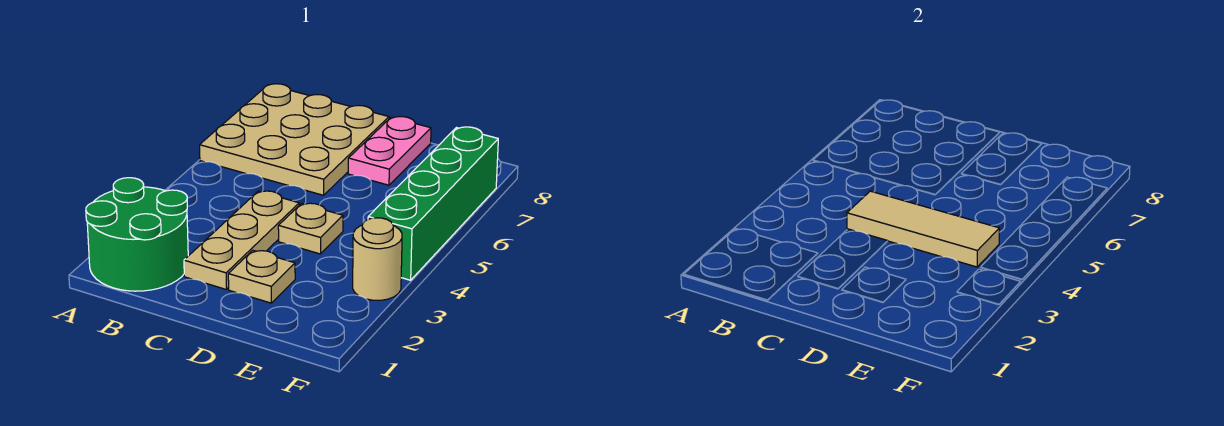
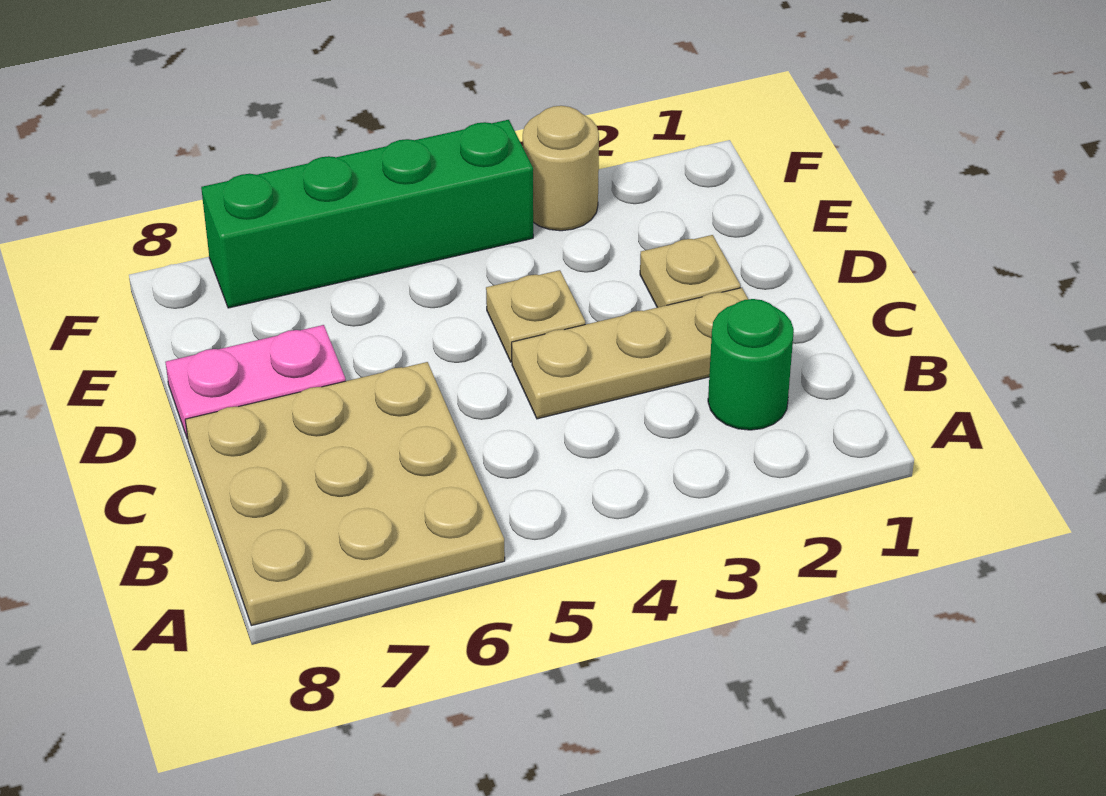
green round brick A1:B2 level 1 -> green round brick B2 level 1
tan tile C4:E4 level 2 -> none

